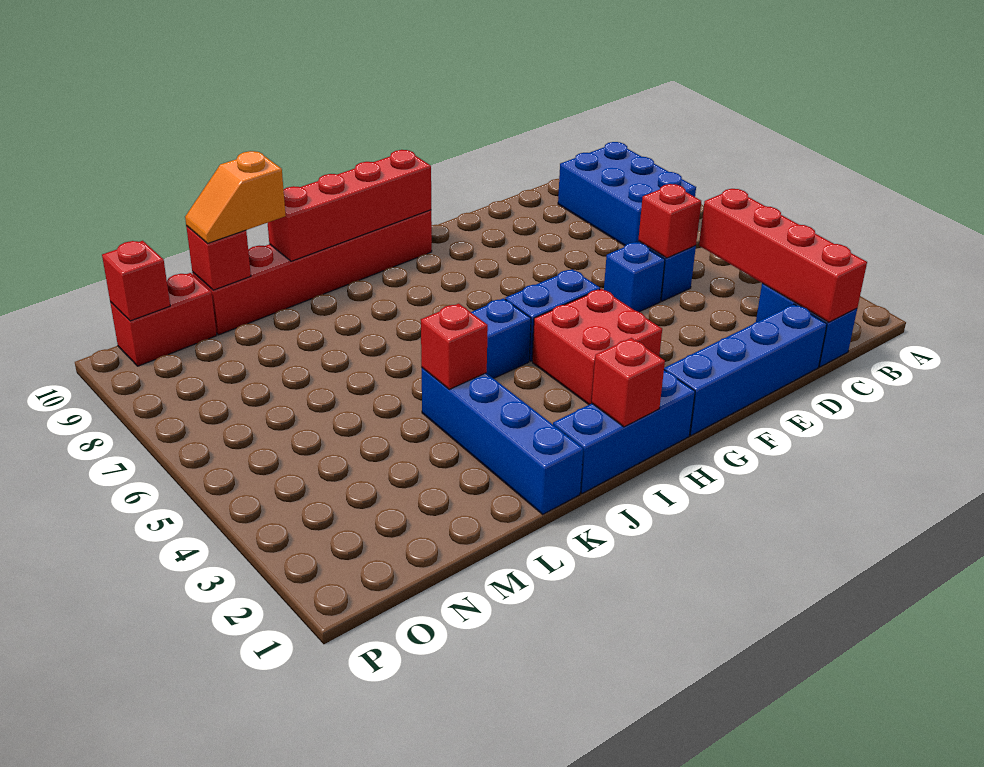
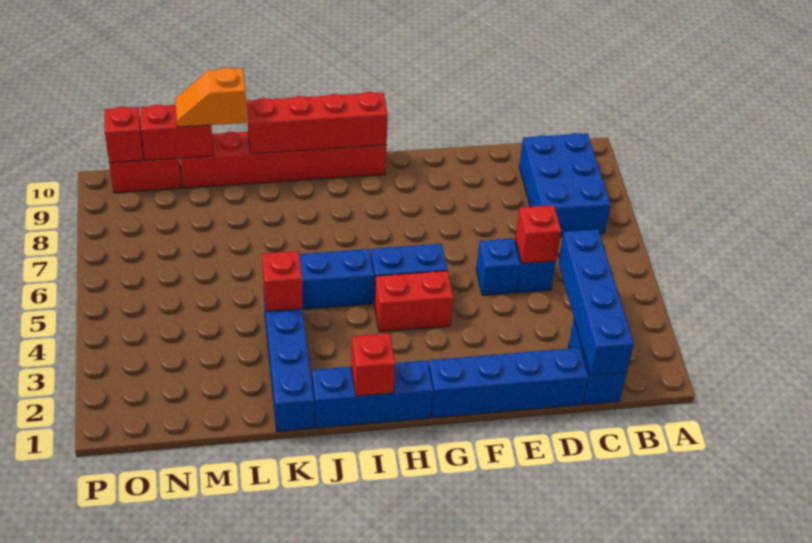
red brick C1:C4 level 2 -> blue brick C1:C4 level 2
red brick G3:H4 level 1 -> red brick G4:H4 level 1
red brick M10 level 2 -> red brick M10:N10 level 2

